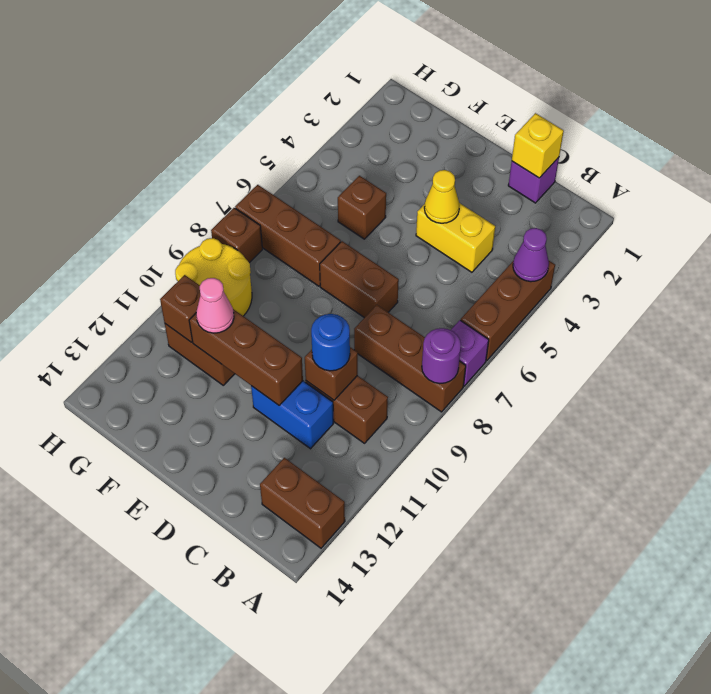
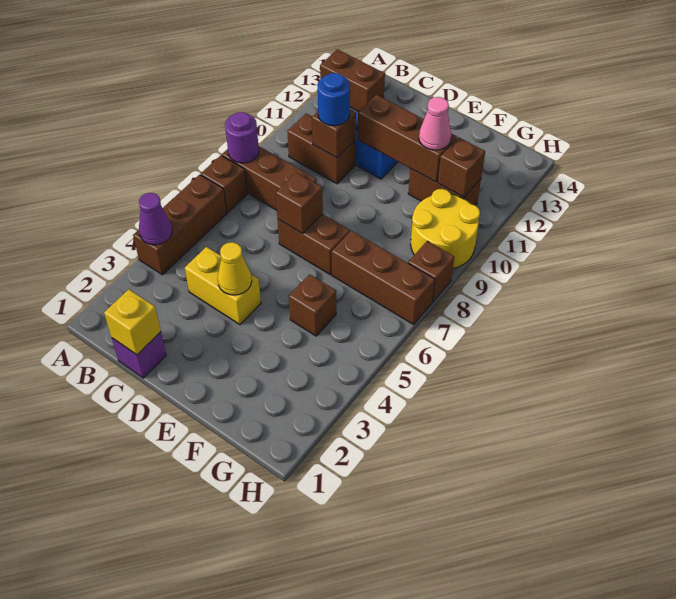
purple brick A7 level 1 -> brown brick A7 level 1
none -> brown brick D7 level 2

